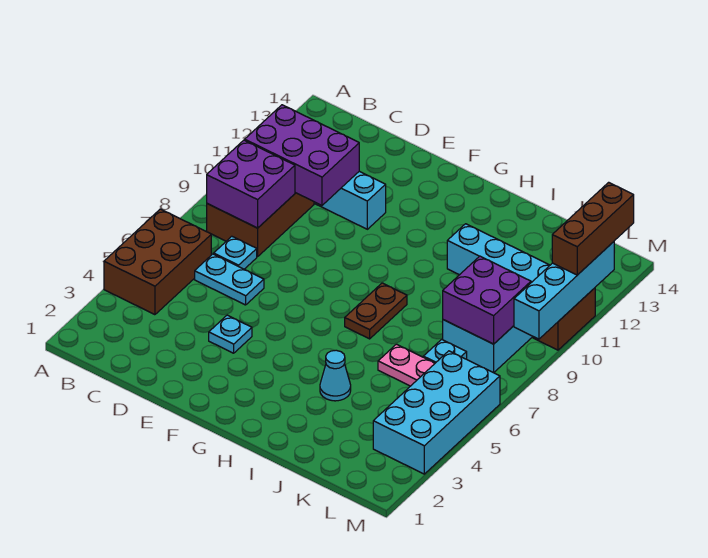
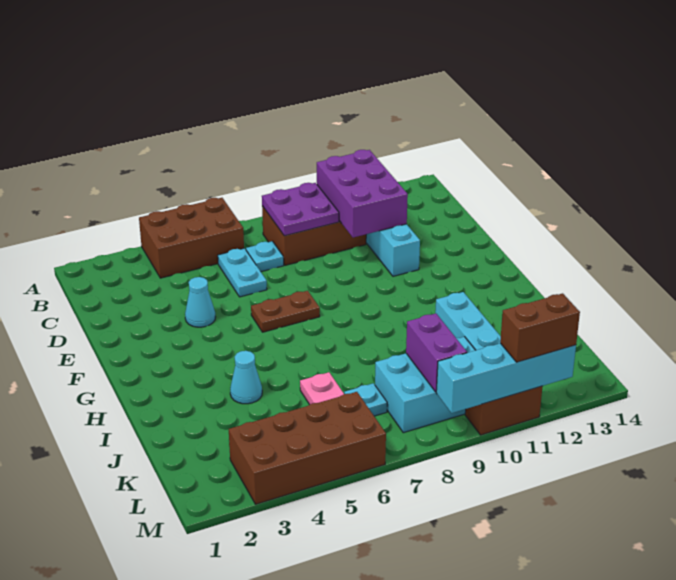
purple brick B8:C9 level 2 -> purple plate B8:C9 level 2
cyan plate E4 level 1 -> cyan cone E4 level 1
brown plate H7:H8 level 1 -> brown plate F6:F7 level 1
purple brick K8:L9 level 2 -> purple brick K9:L9 level 2
cyan brick L3:M6 level 1 -> brown brick L3:M6 level 1
brown brick M11:M13 level 3 -> brown brick M11:M12 level 3

